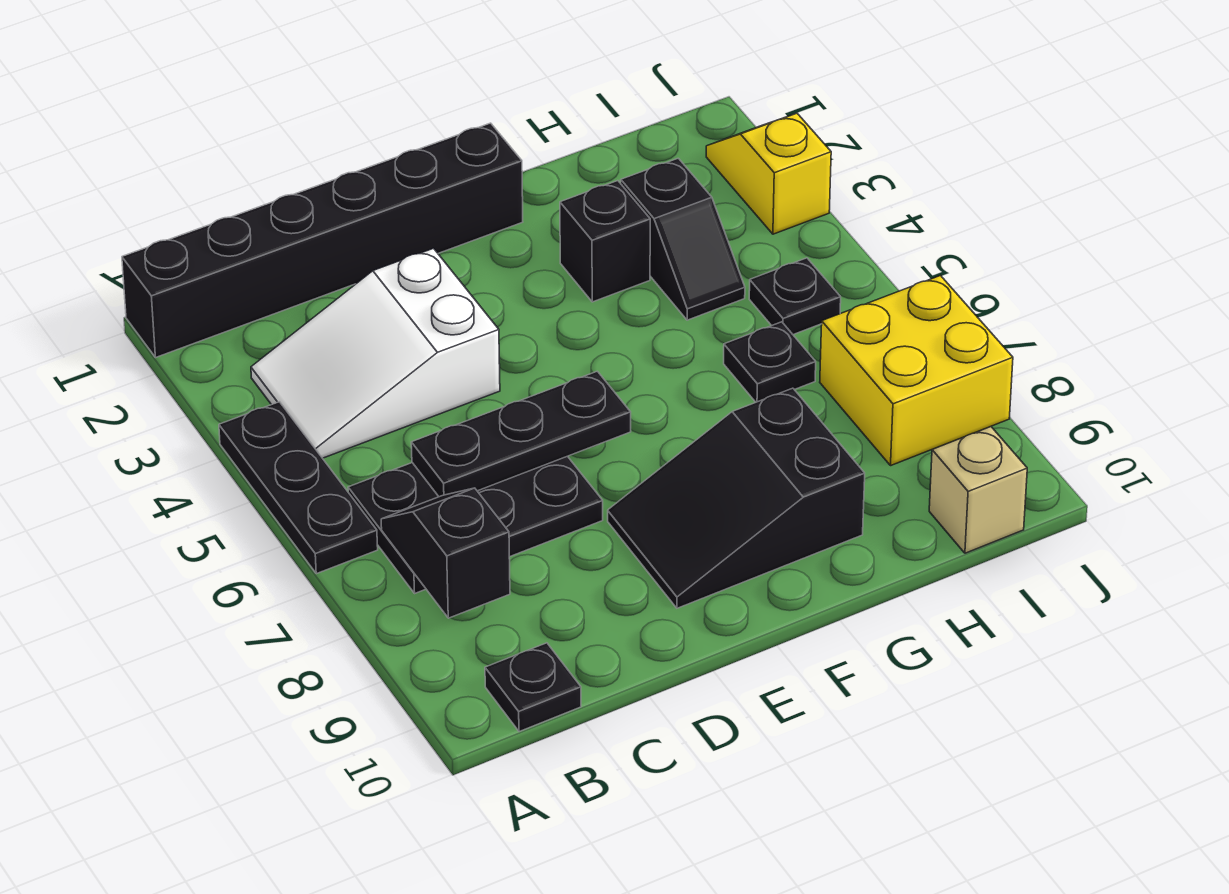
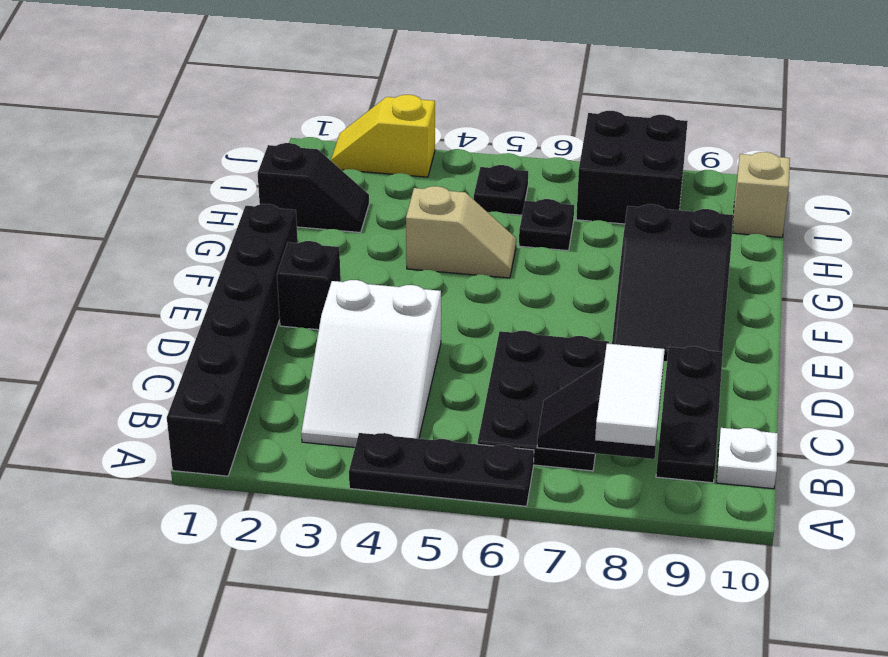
none -> white tile A8:B8 level 3
black plate B10 level 1 -> white plate B10 level 1
black plate C6:E6 level 2 -> black plate B9:D9 level 1
black brick G3 level 1 -> black brick E2 level 1
none -> tan slope G4:G5 level 1 top 4
black slope H3:H4 level 1 top 3 -> black slope H1:H2 level 1 top 1
yellow brick I7:J8 level 1 -> black brick I7:J8 level 1

